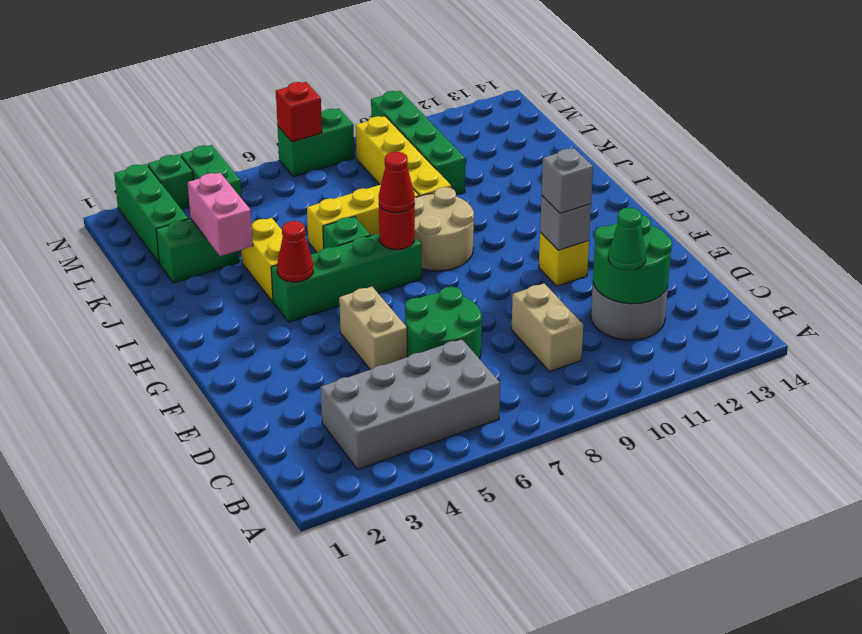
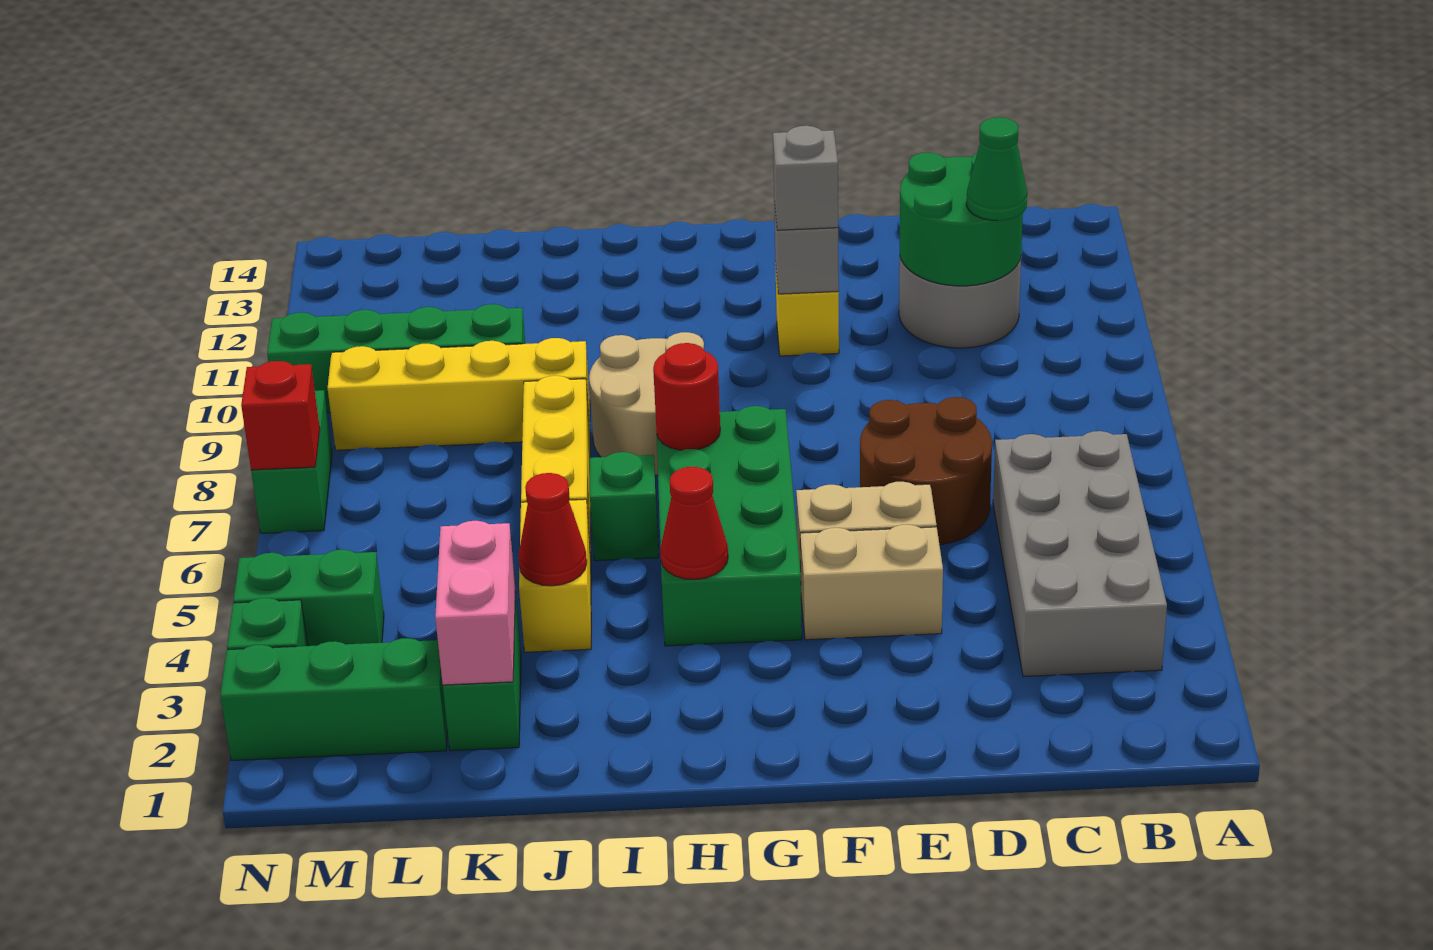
tan brick C9:D9 level 1 -> tan brick E4:F4 level 1
green round brick D6:E7 level 1 -> brown round brick D6:E7 level 1
green brick H4:H7 level 1 -> green brick G4:H7 level 1
red cone H7 level 3 -> red cone J4 level 2
yellow brick I4:J4 level 1 -> yellow brick J4:J5 level 1
pink brick J3:K3 level 2 -> pink brick K2:K3 level 2

